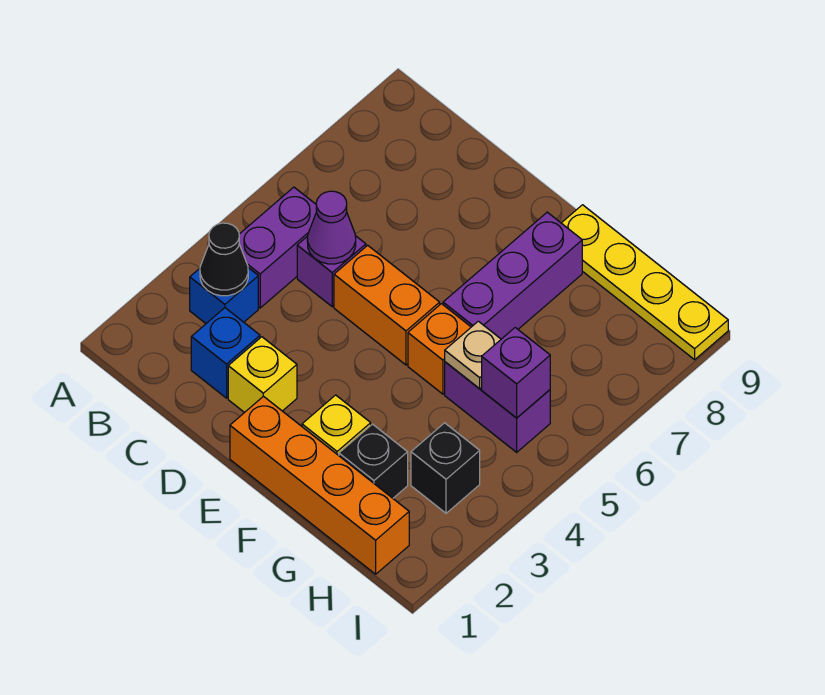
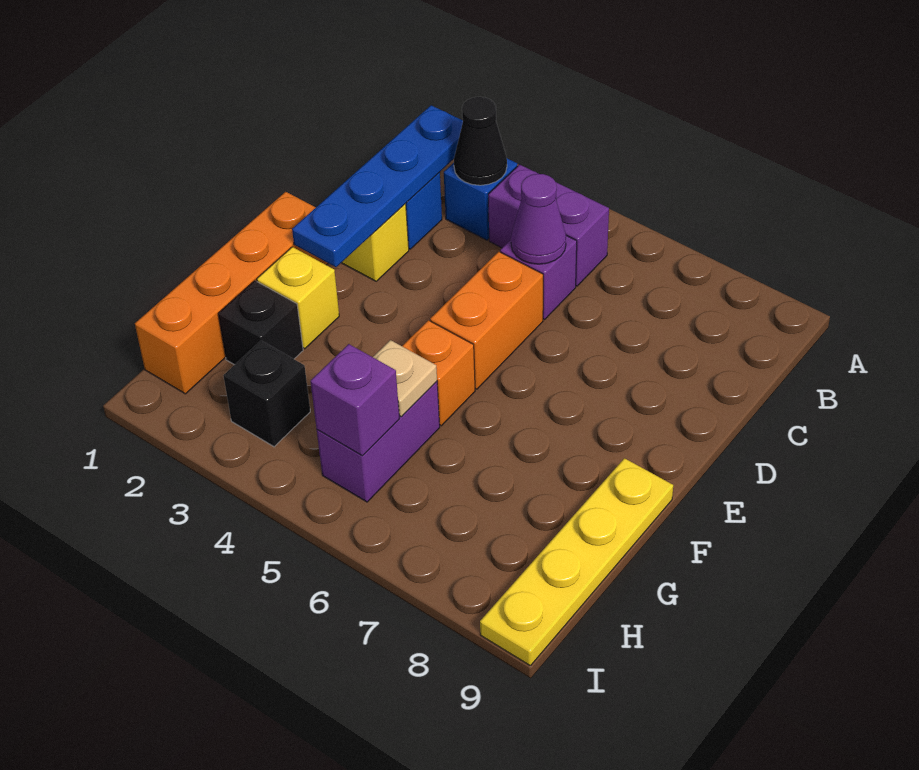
none -> blue plate B2:E2 level 2
purple brick F6:F8 level 1 -> none

